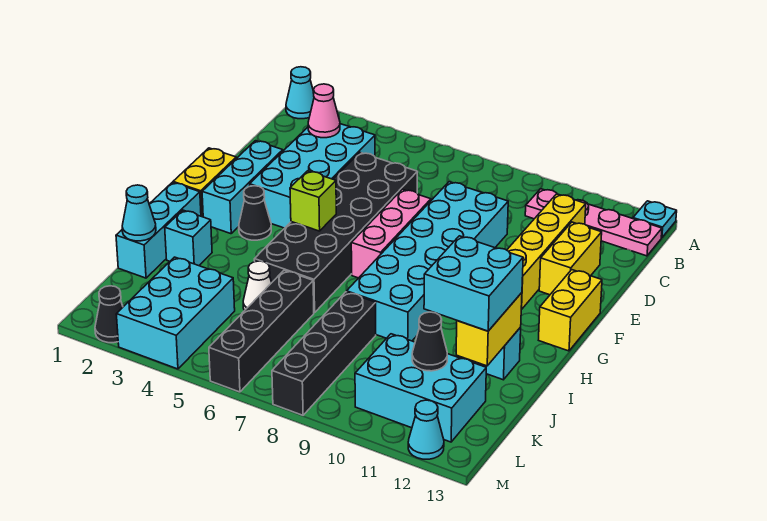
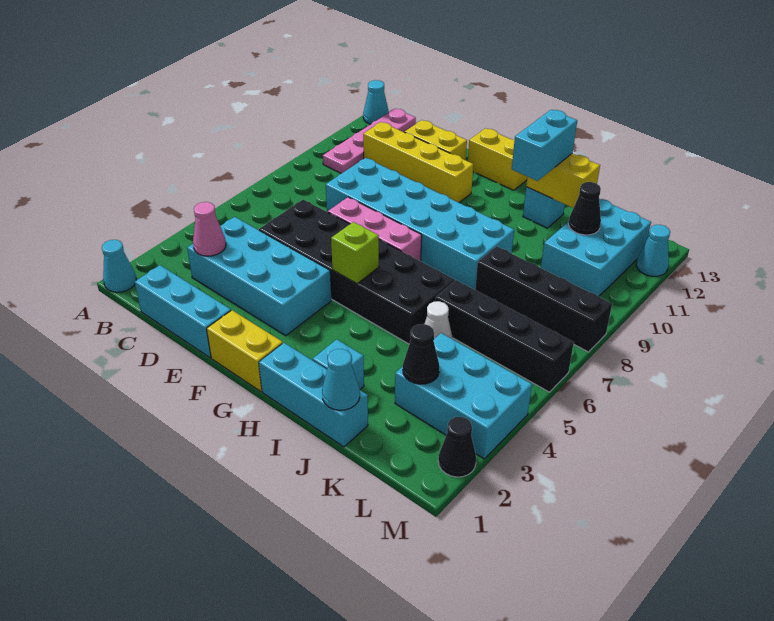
cyan plate A13 level 1 -> cyan cone A13 level 1
cyan brick E2:G2 level 1 -> cyan brick C1:E1 level 1
black cone G3 level 1 -> black cone K3 level 2
cyan brick I11:J12 level 3 -> cyan brick I11:I12 level 3

